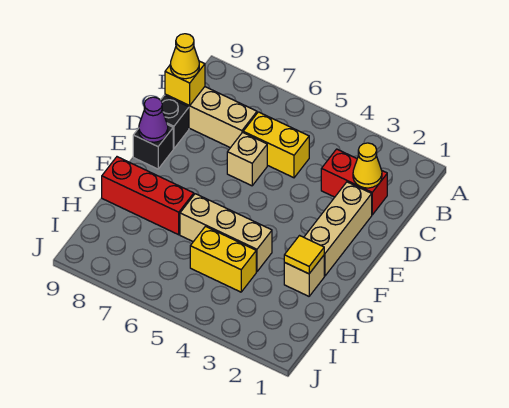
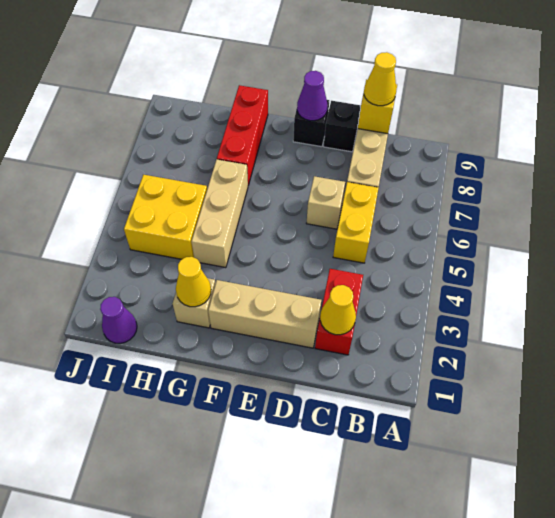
yellow tile G2 level 2 -> yellow cone G2 level 2
yellow brick H4:H5 level 1 -> yellow brick H4:I5 level 1
none -> purple cone I1 level 1

